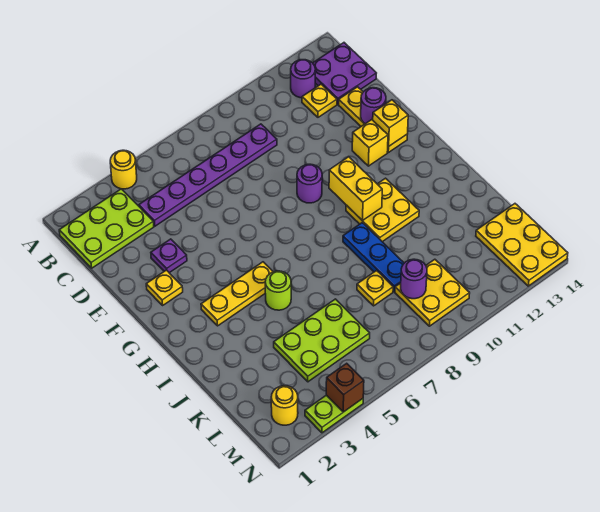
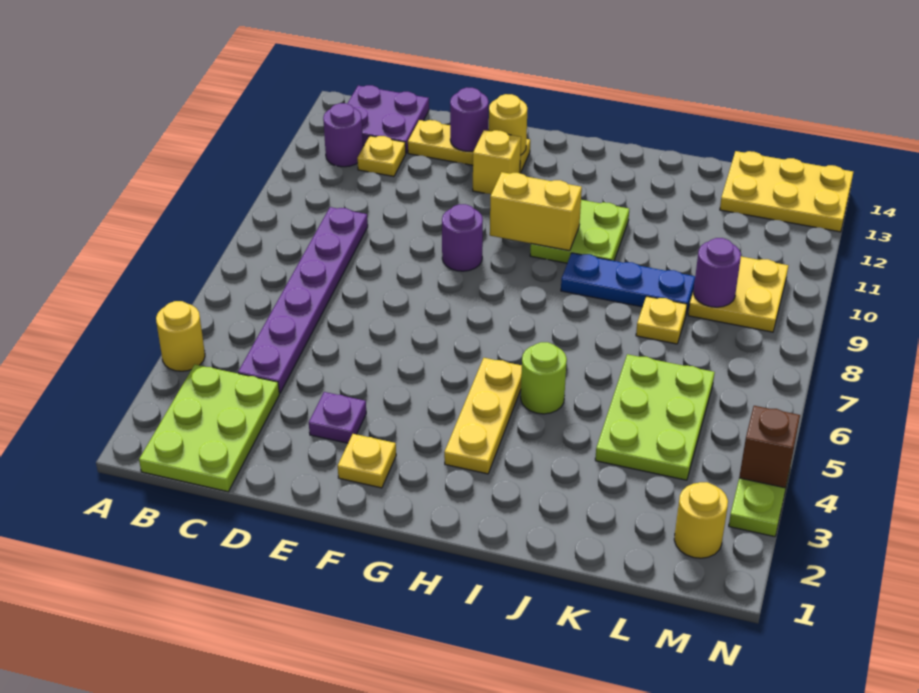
yellow brick F13 level 2 -> yellow round brick F13 level 2
yellow plate H10:I11 level 1 -> lime plate H10:I11 level 1

